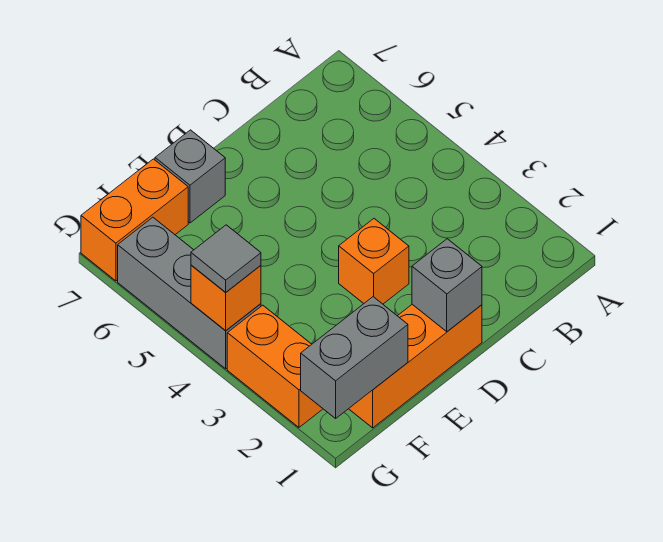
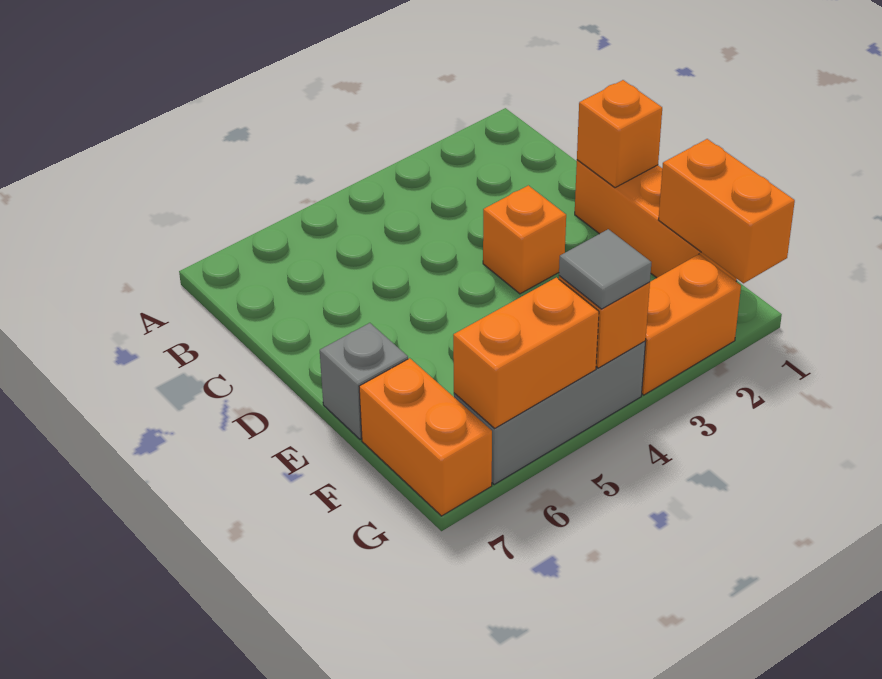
grey brick D1 level 2 -> orange brick D1 level 2
grey brick F1:G1 level 2 -> orange brick F1:G1 level 2
none -> orange brick G5:G6 level 2

